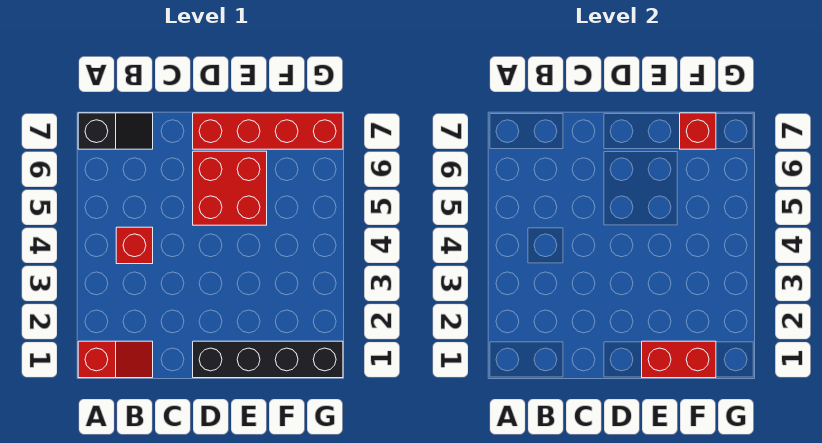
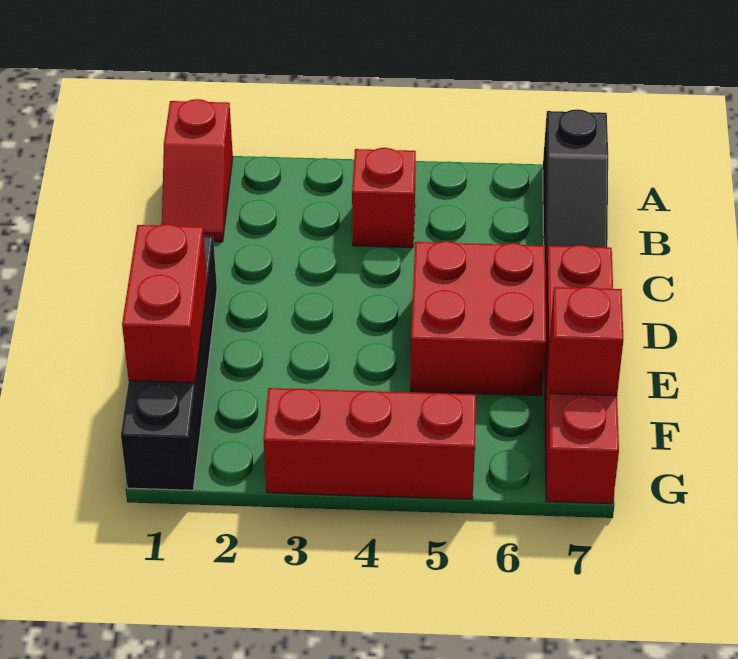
black slope A7:B7 level 1 top A -> black slope A7:C7 level 1 top A
none -> red brick G3:G5 level 1

